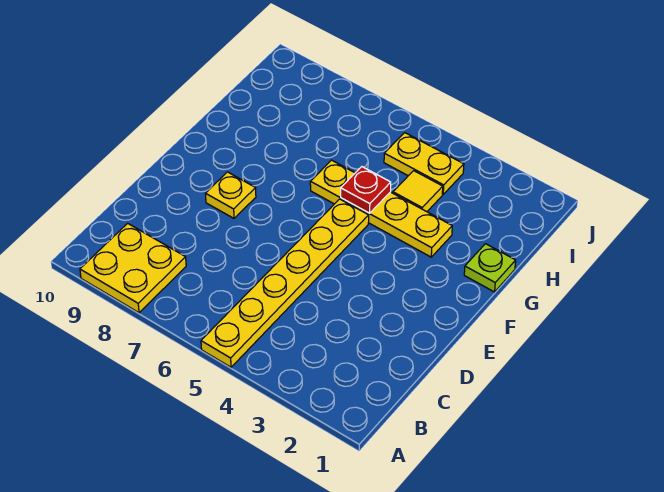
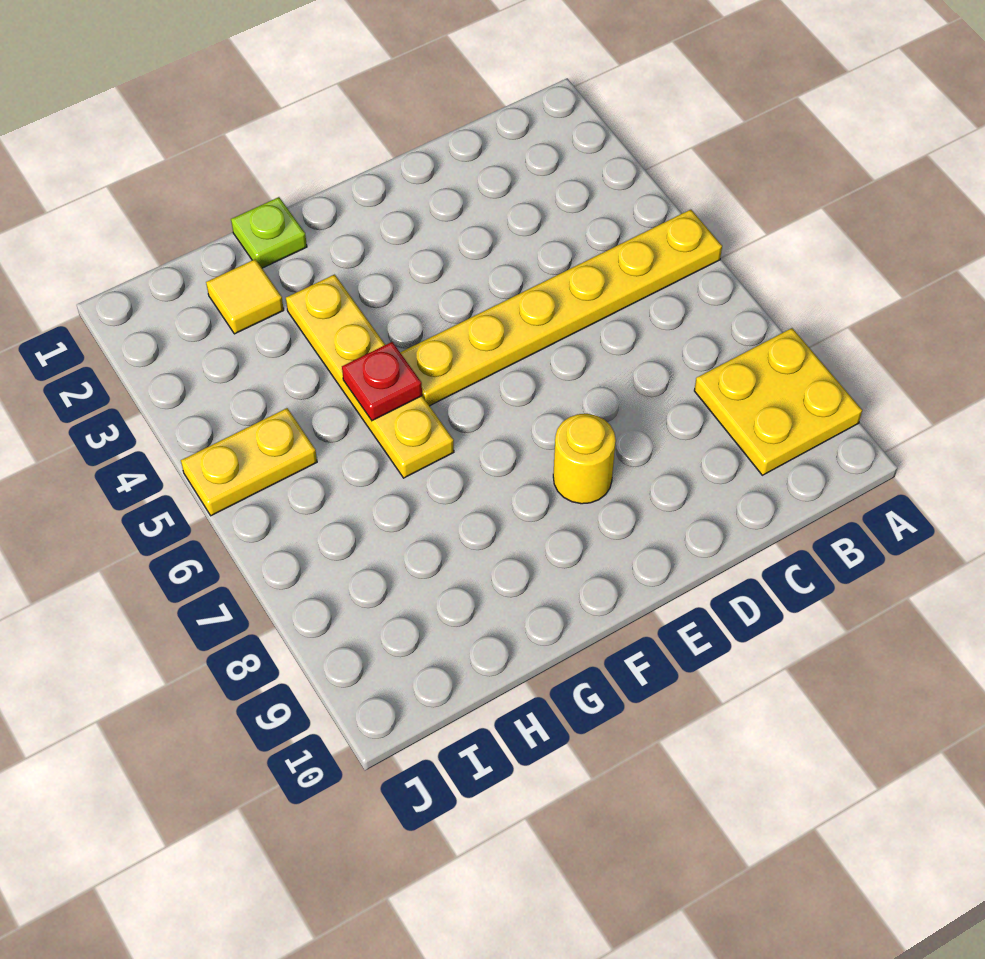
yellow plate E8 level 1 -> yellow round brick E8 level 1
yellow tile H4 level 1 -> yellow tile H2 level 1
yellow plate I4:I5 level 1 -> yellow plate I5:J5 level 1

